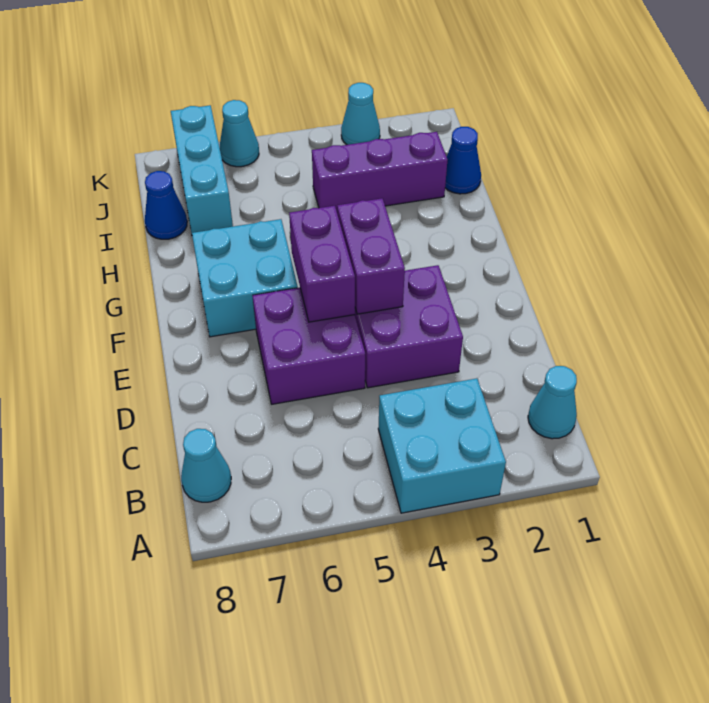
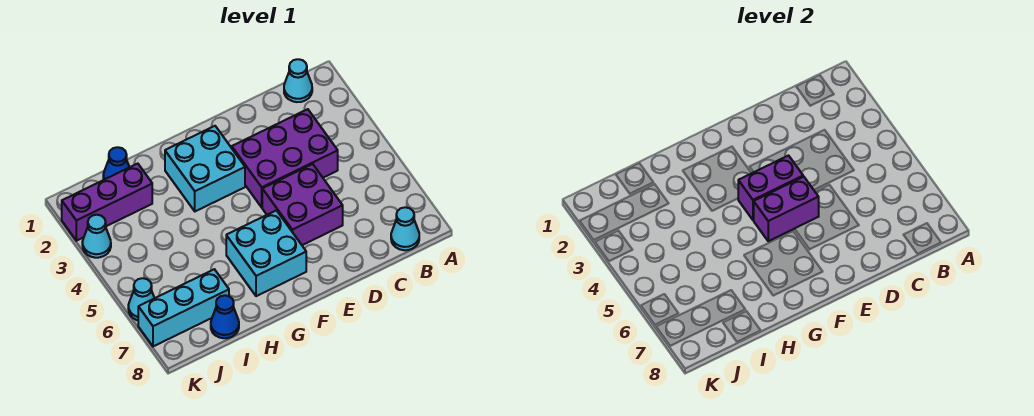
cyan brick A3:B4 level 1 -> cyan brick F2:G3 level 1
purple brick D3:E4 level 1 -> purple brick C3:E4 level 1
purple brick I2:I4 level 1 -> purple brick I2:K2 level 1

